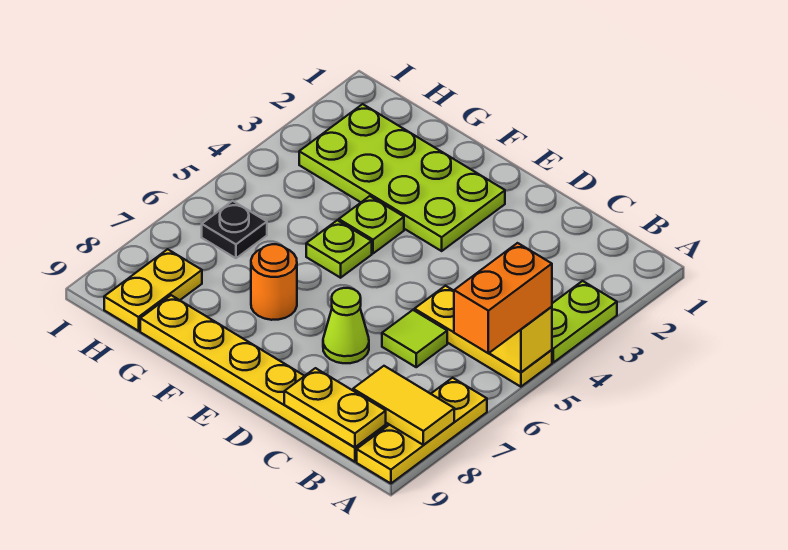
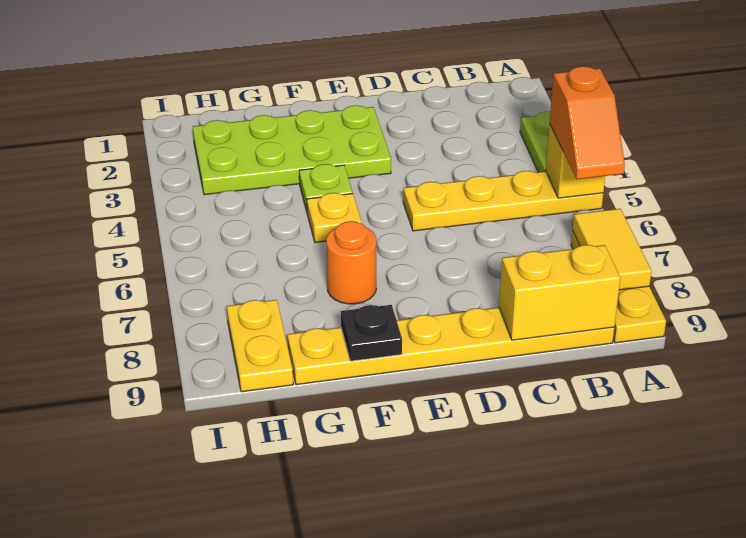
yellow plate A5:C5 level 1 -> yellow plate A5:D5 level 1
orange brick A5:A6 level 3 -> orange slope A5:A6 level 3 top 5
yellow tile A8:B8 level 2 -> yellow tile A7:A8 level 2
yellow plate B9:C9 level 2 -> yellow brick B9:C9 level 2
lime tile C6 level 1 -> none
lime cone D7 level 1 -> none
lime plate F5 level 1 -> yellow plate F5 level 1
black plate H6 level 1 -> black plate F9 level 2

